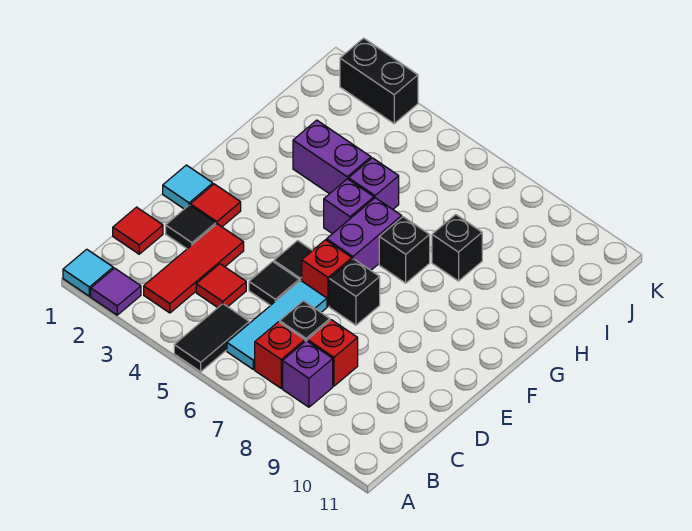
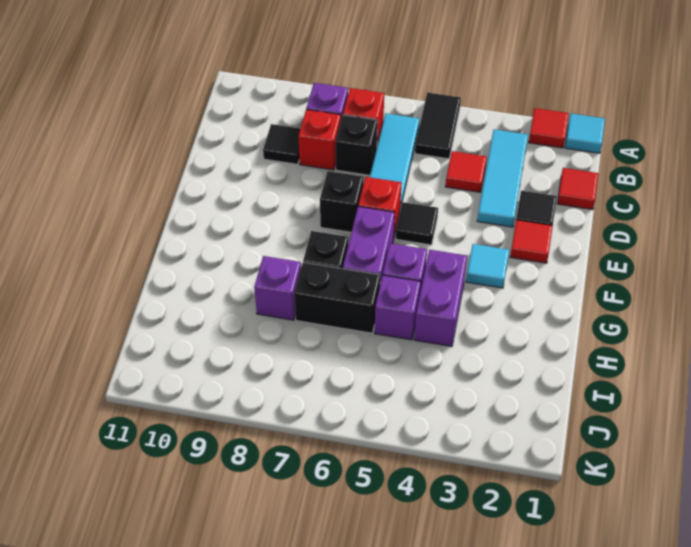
purple tile A2 level 1 -> red tile A2 level 1
red tile B3:D3 level 1 -> cyan tile B3:D3 level 1
black tile D5 level 1 -> black tile C9 level 1
cyan tile E1 level 1 -> cyan tile F3 level 1
purple brick H3:H4 level 1 -> purple brick G4:H4 level 1
black brick H8 level 1 -> purple brick H8 level 1
black brick K2:K3 level 1 -> black brick H6:H7 level 1

